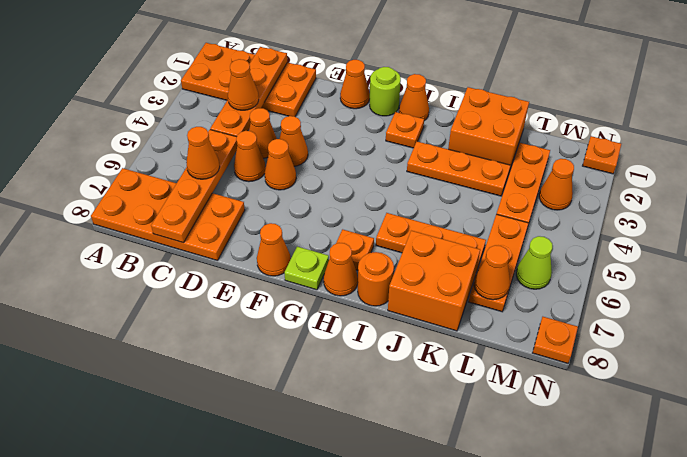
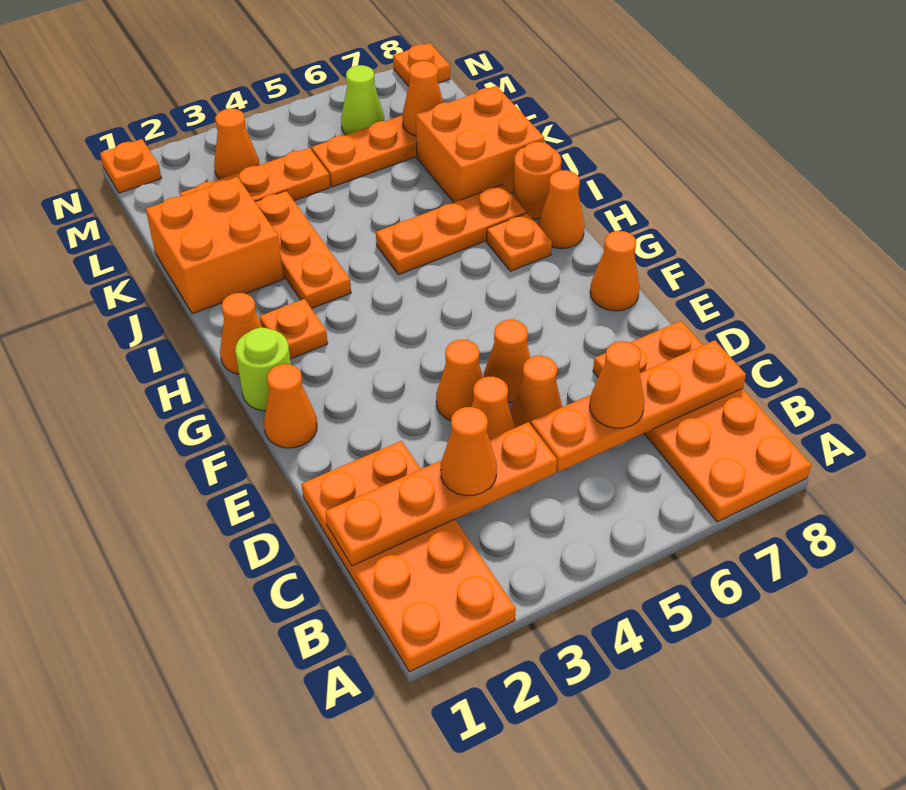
lime plate G8 level 1 -> none
orange plate I6:K6 level 1 -> orange plate I5:I7 level 1

